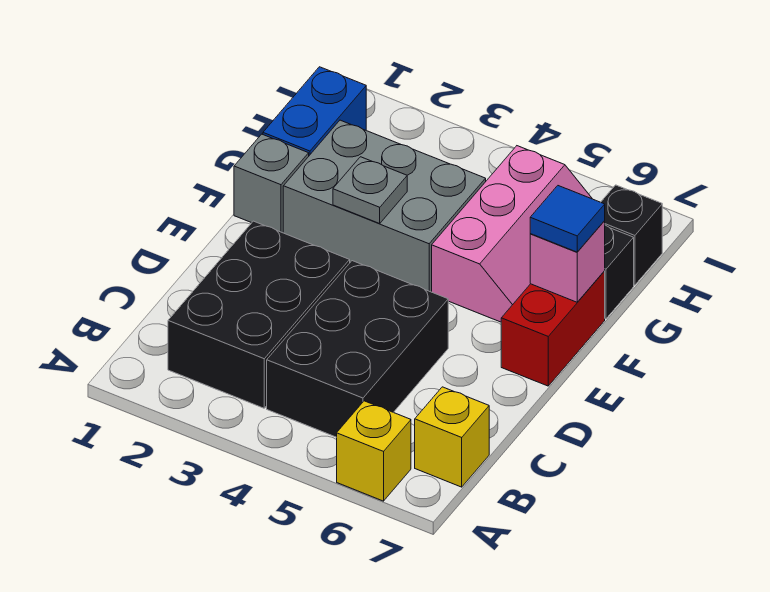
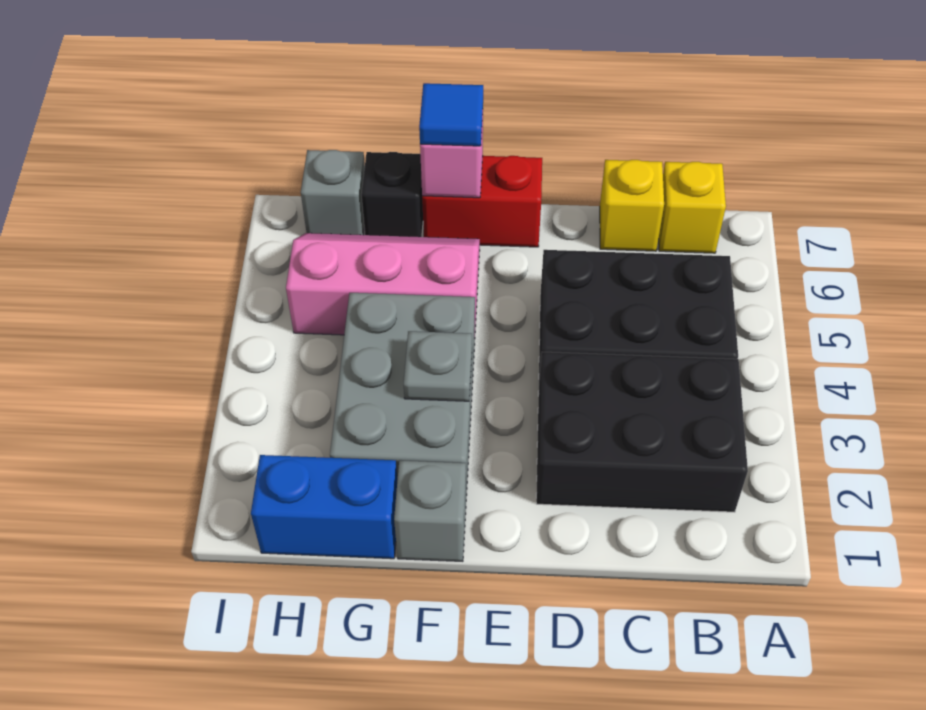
yellow brick A6 level 1 -> yellow brick C7 level 1
black brick H7 level 1 -> grey brick H7 level 1

